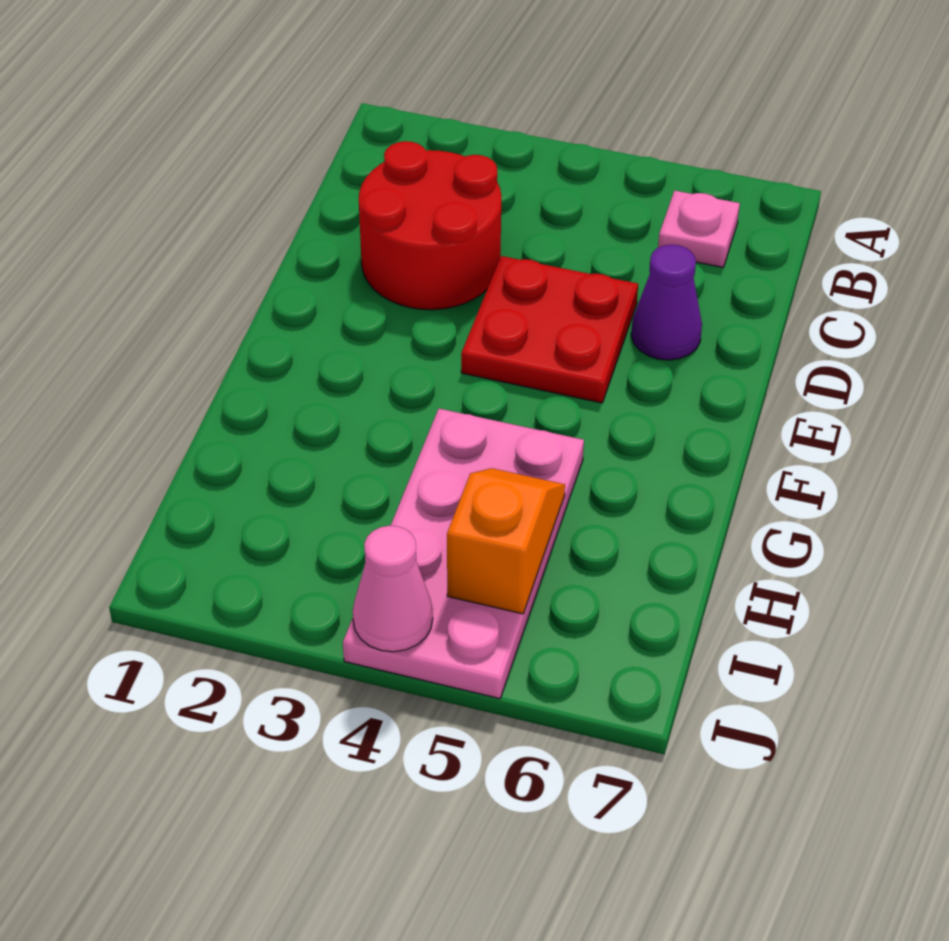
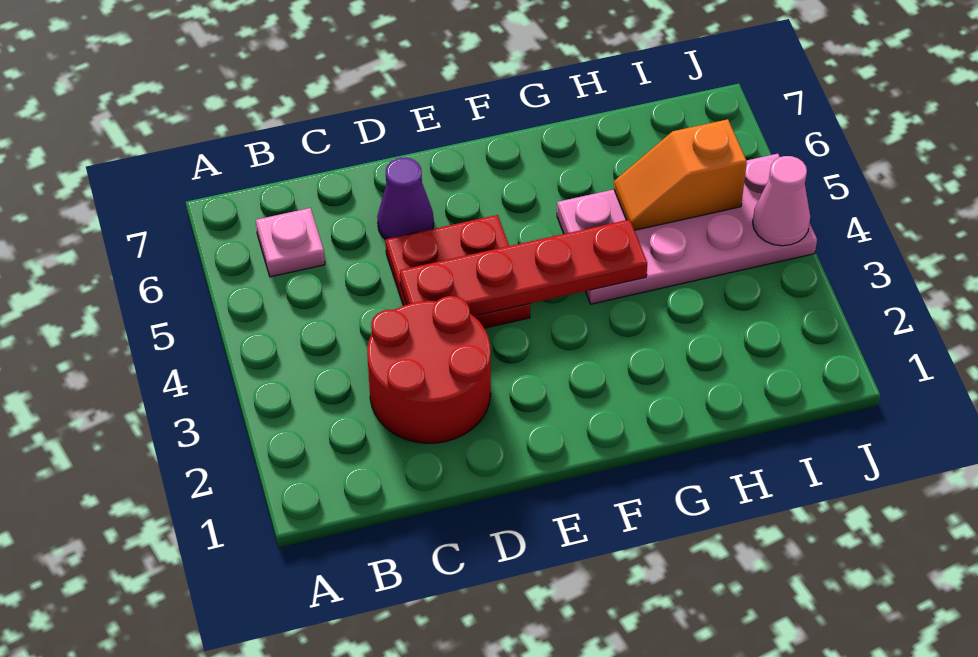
none -> red plate D4:G4 level 2

